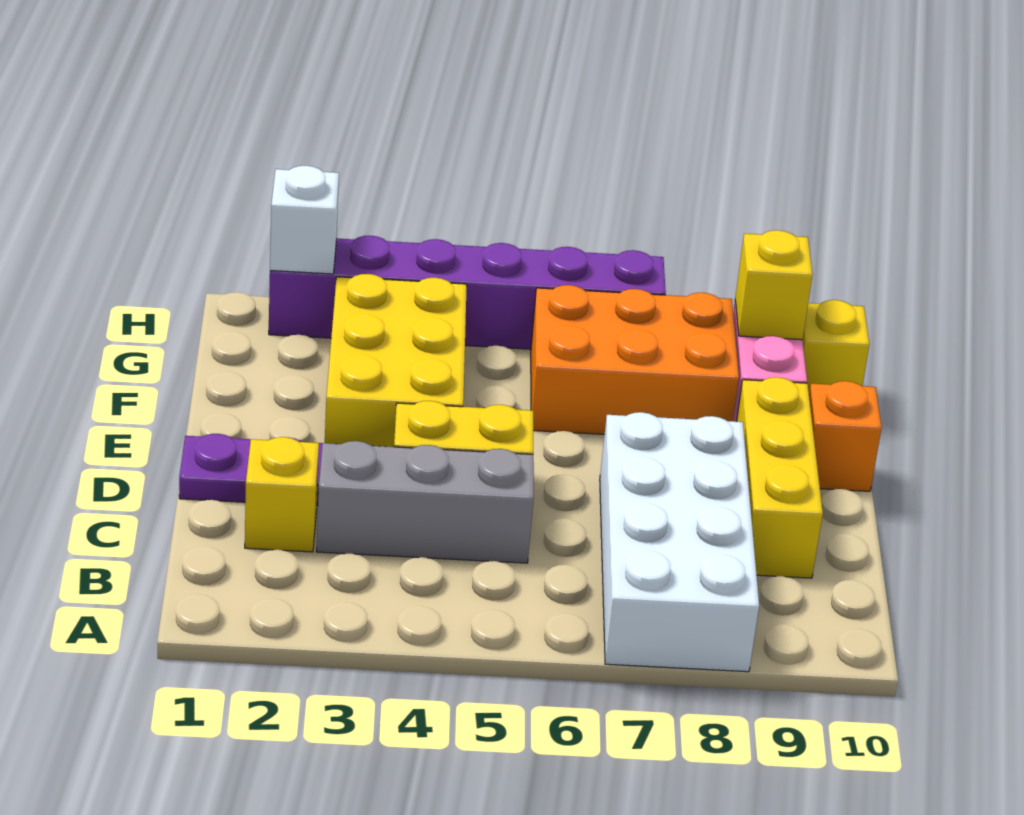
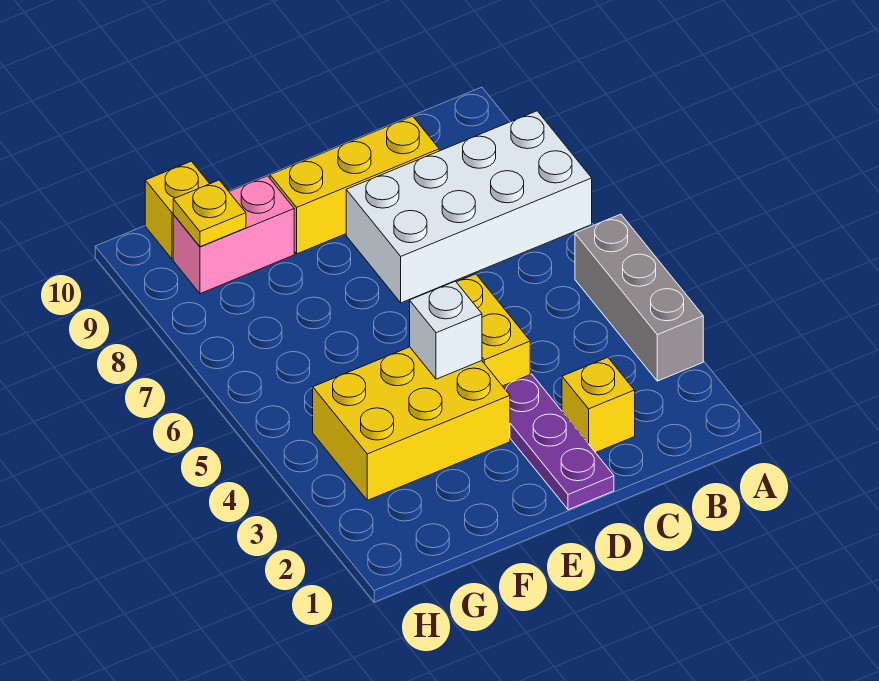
grey brick C3:C5 level 1 -> grey brick A3:A5 level 1
orange brick E10 level 1 -> none
orange brick F6:G8 level 1 -> none
yellow brick G9 level 2 -> yellow plate G9 level 2
purple brick H2:H7 level 1 -> none
white brick H2 level 2 -> white brick E4 level 2

